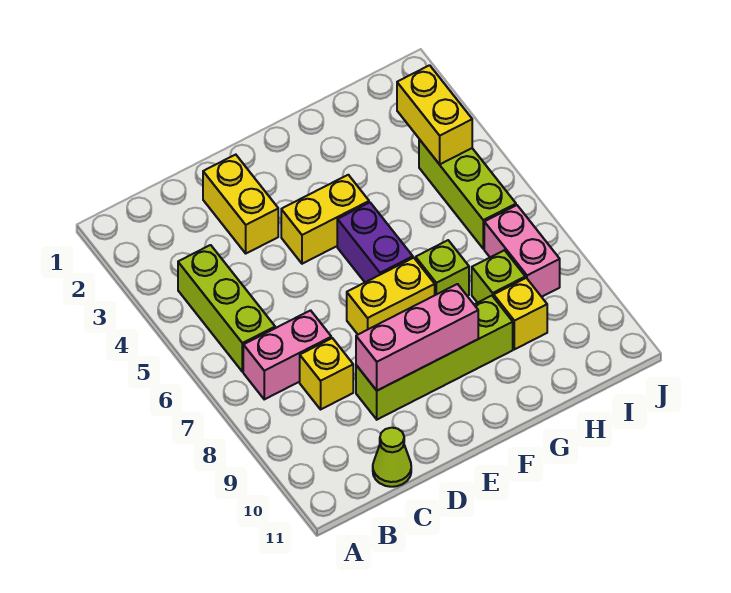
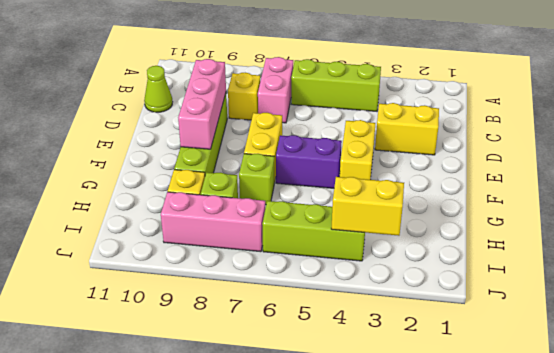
pink brick I7:I8 level 1 -> pink brick I7:I9 level 1

